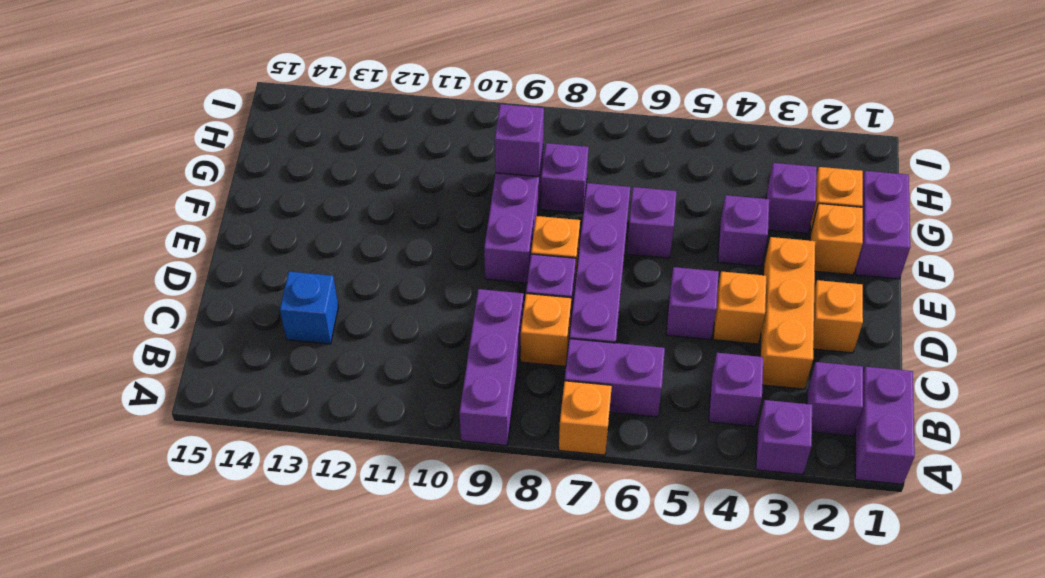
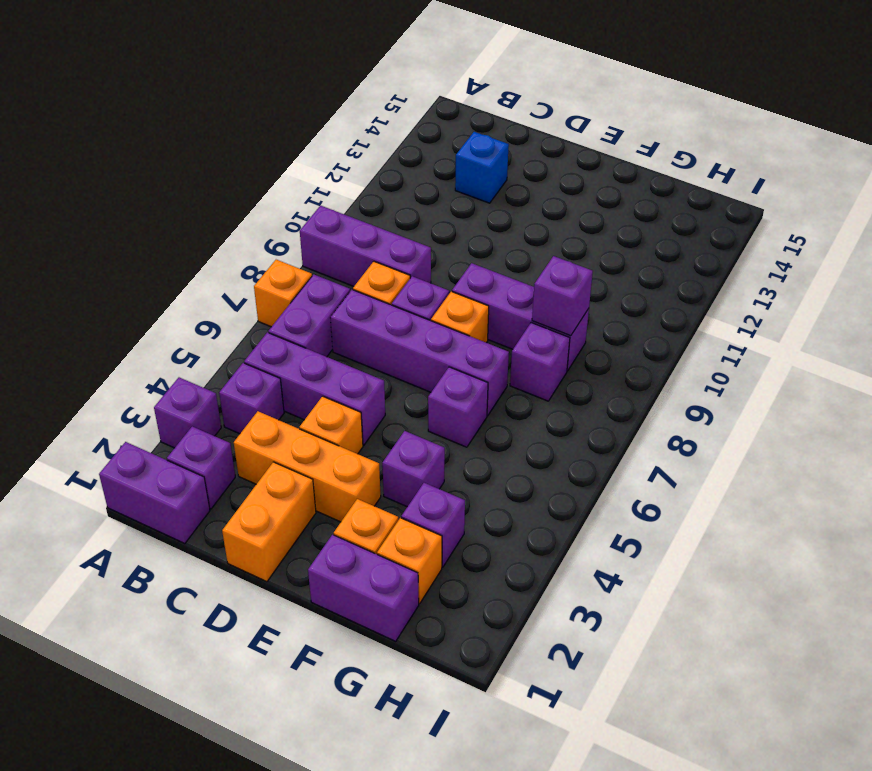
orange brick D2 level 1 -> orange brick D1:D2 level 1
purple brick D5 level 1 -> purple brick B5:D5 level 1

